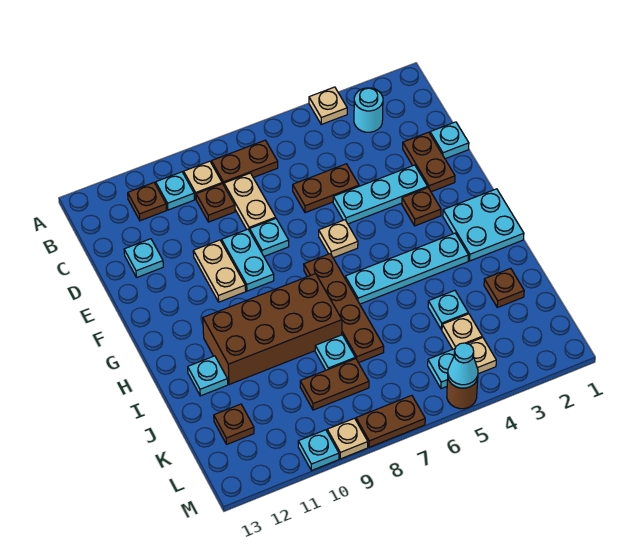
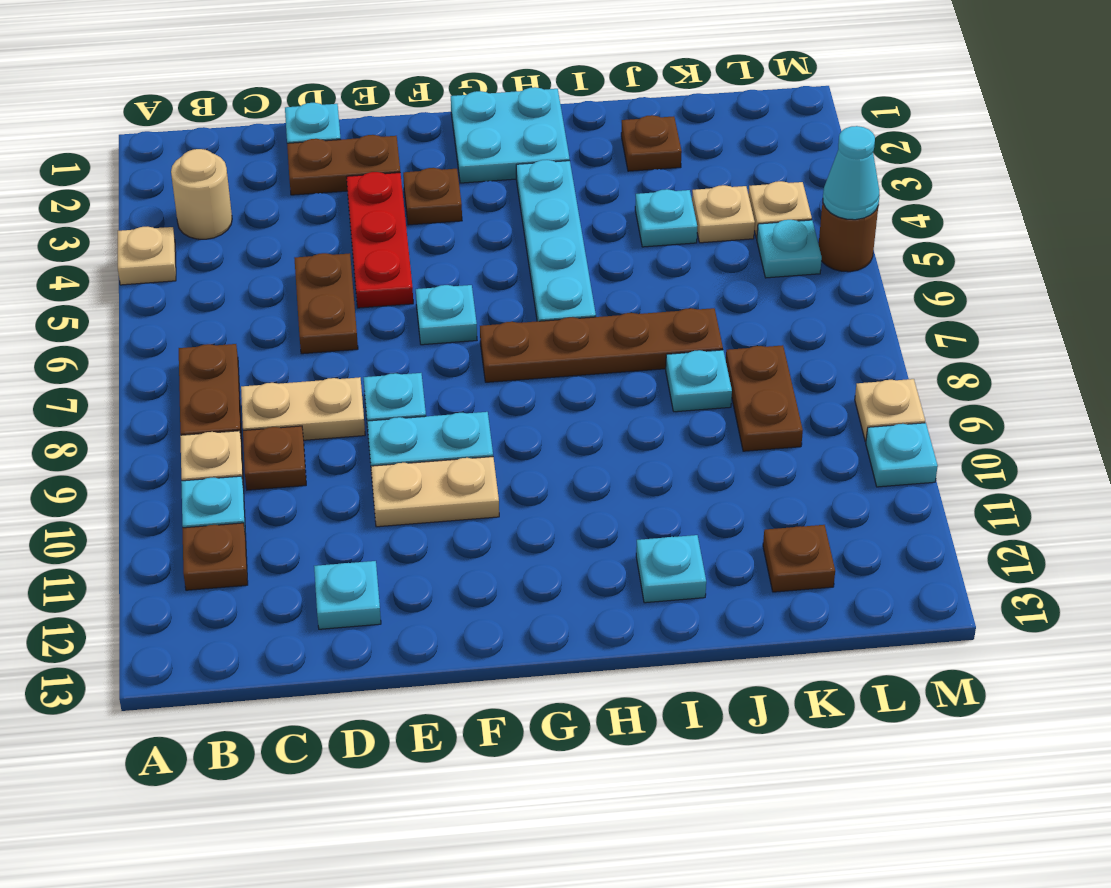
cyan round brick B3 level 1 -> tan round brick B3 level 1
cyan plate E3:E5 level 1 -> red plate E3:E5 level 1
tan plate F6 level 1 -> cyan plate F6 level 1
brown brick H8:I11 level 1 -> none
brown plate M7:M8 level 1 -> none

